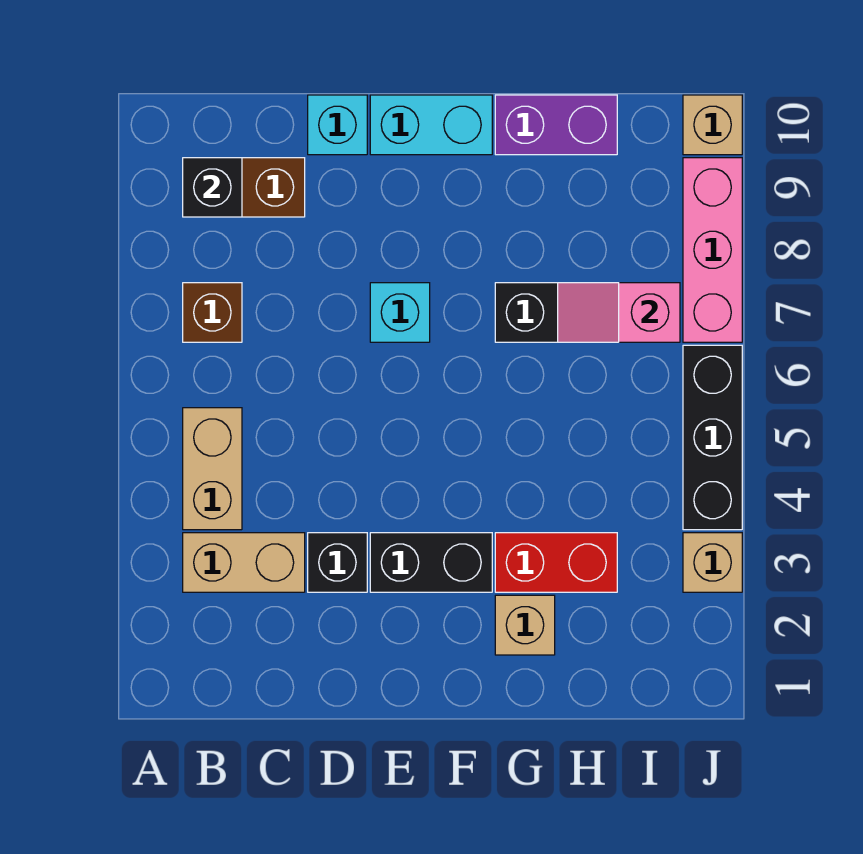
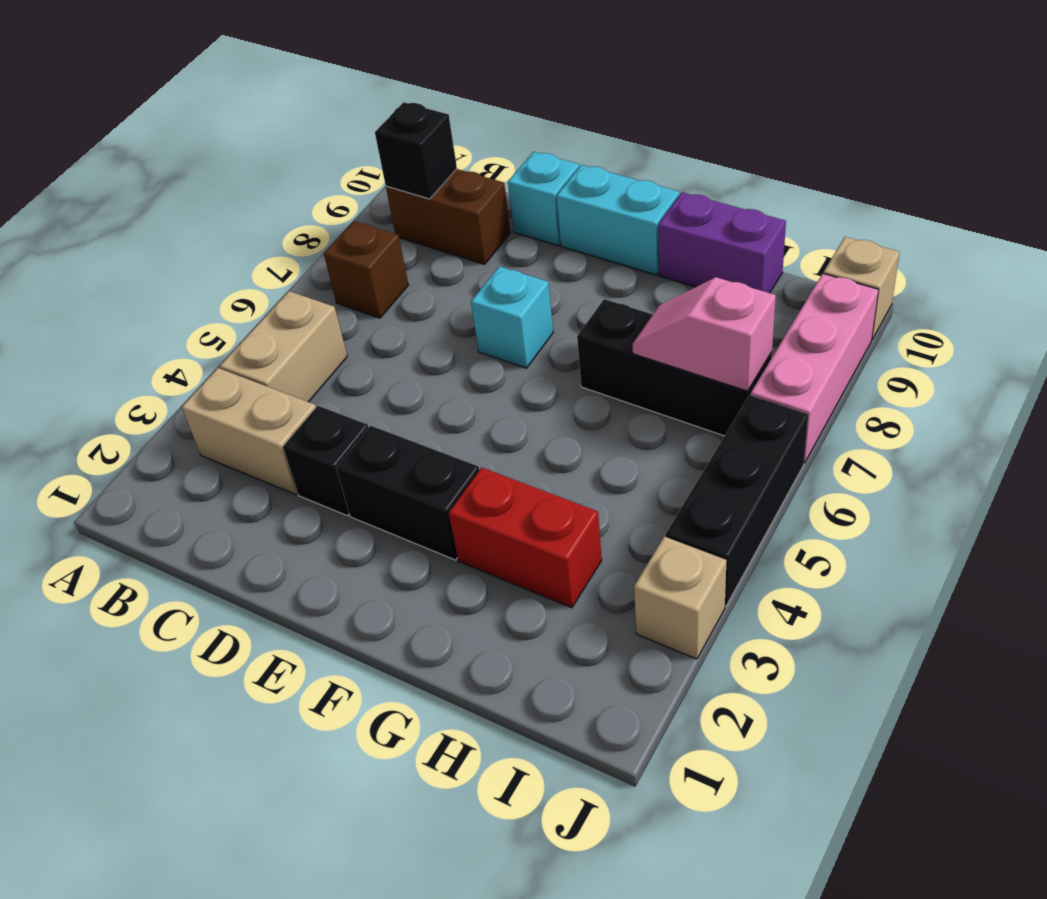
tan brick G2 level 1 -> none

